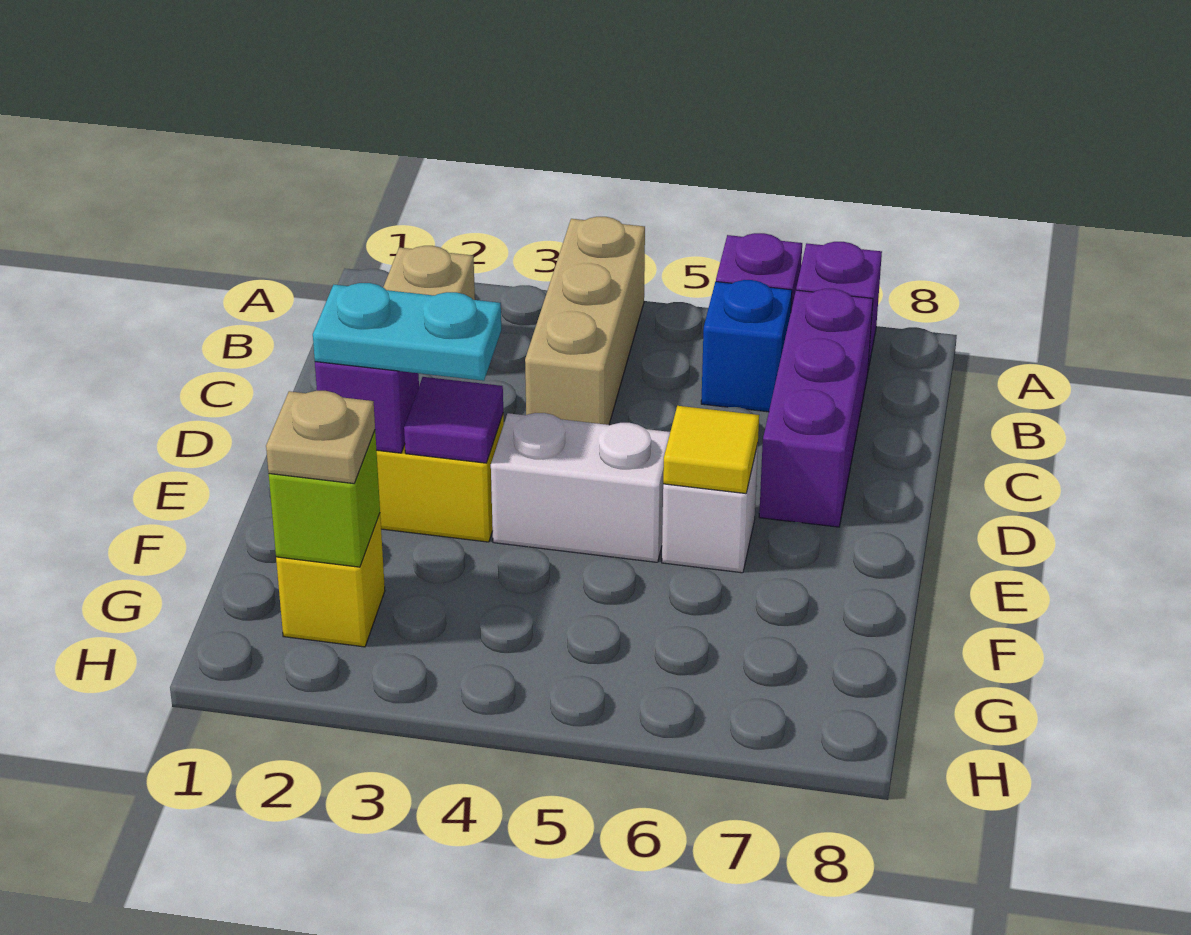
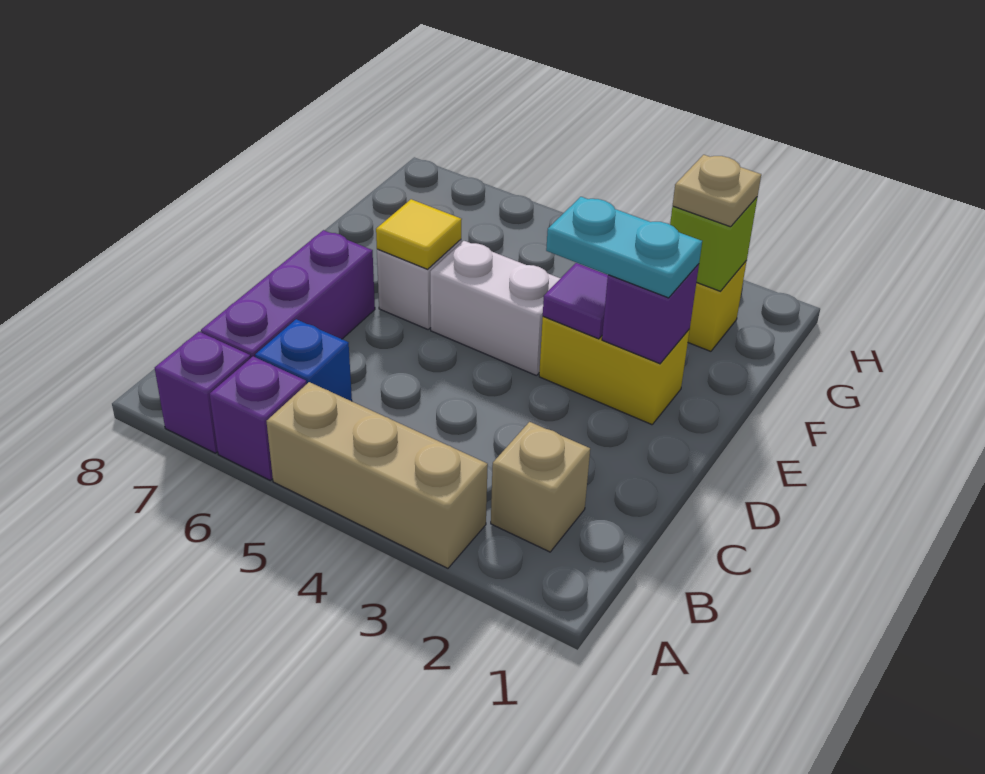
tan brick A4:C4 level 1 -> tan brick A3:A5 level 1

